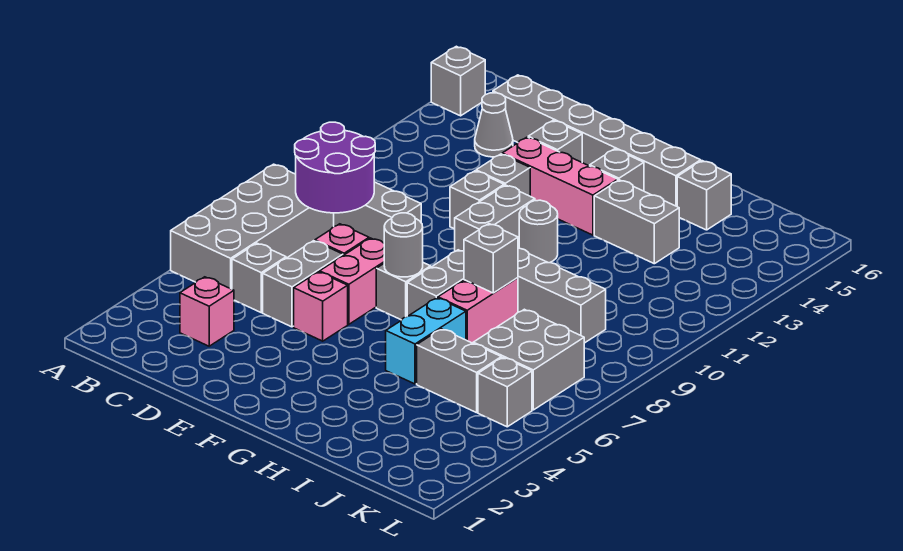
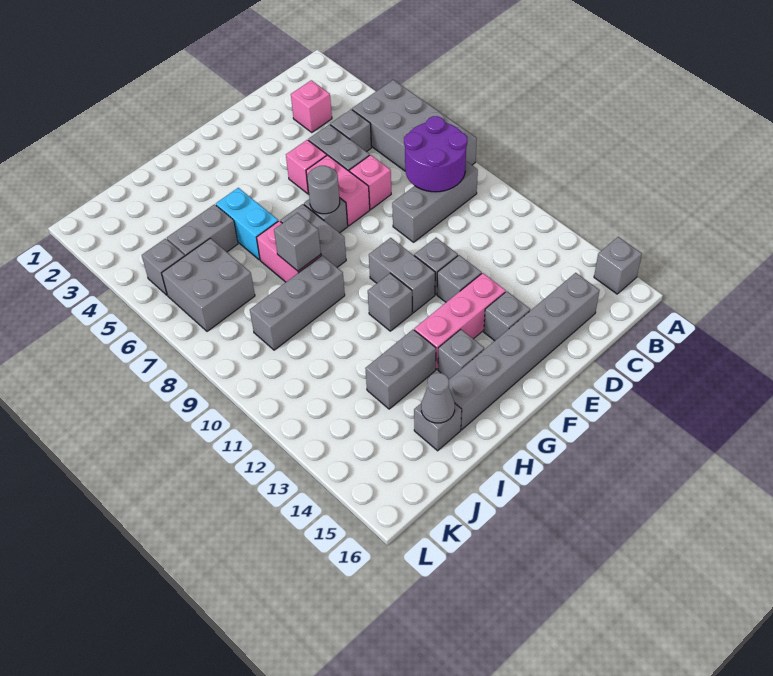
grey cone C14 level 1 -> grey cone I15 level 2
grey round brick G11 level 1 -> grey brick G11 level 1

